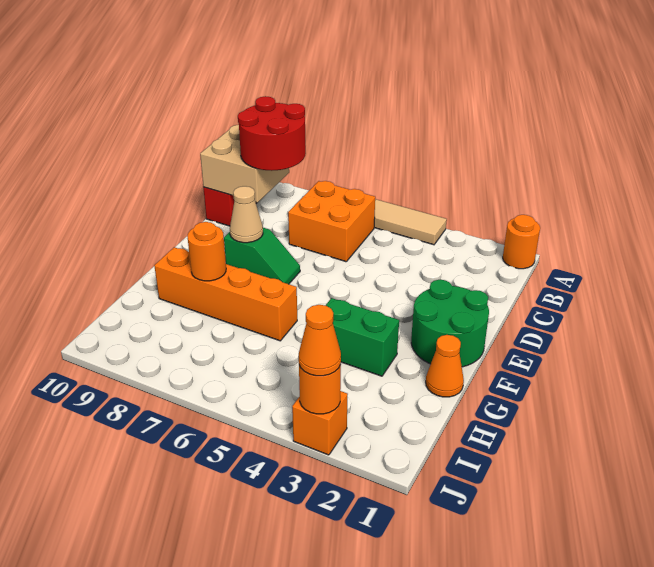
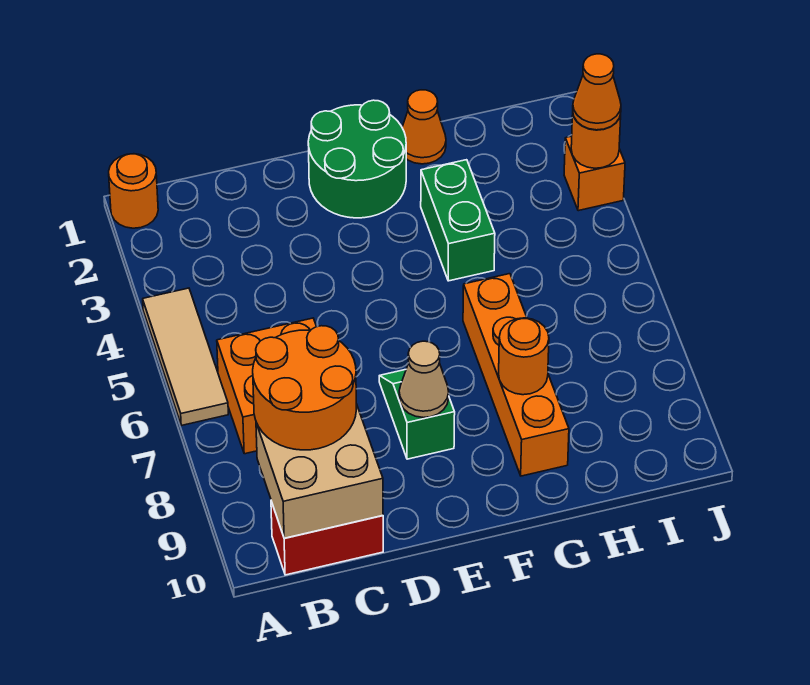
red round brick B8:C9 level 3 -> orange round brick B8:C9 level 3

